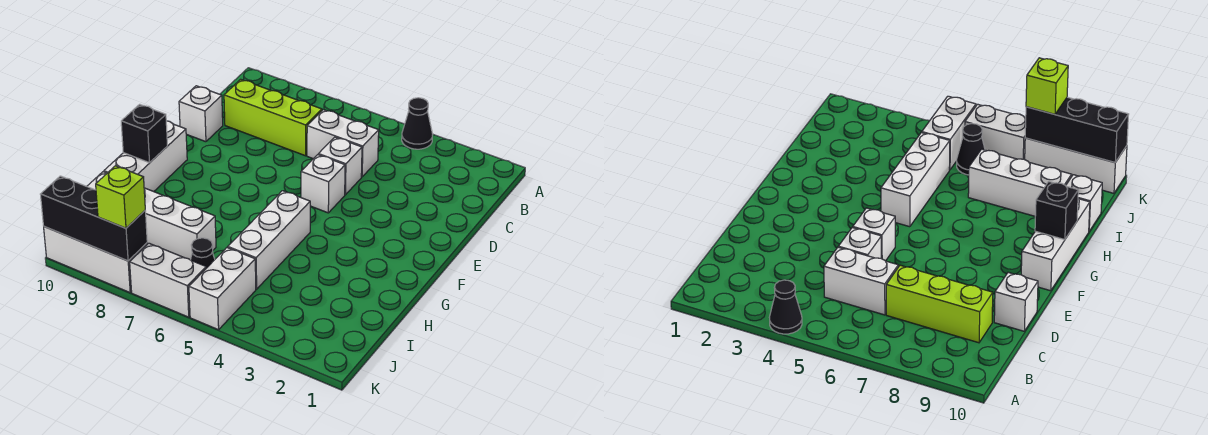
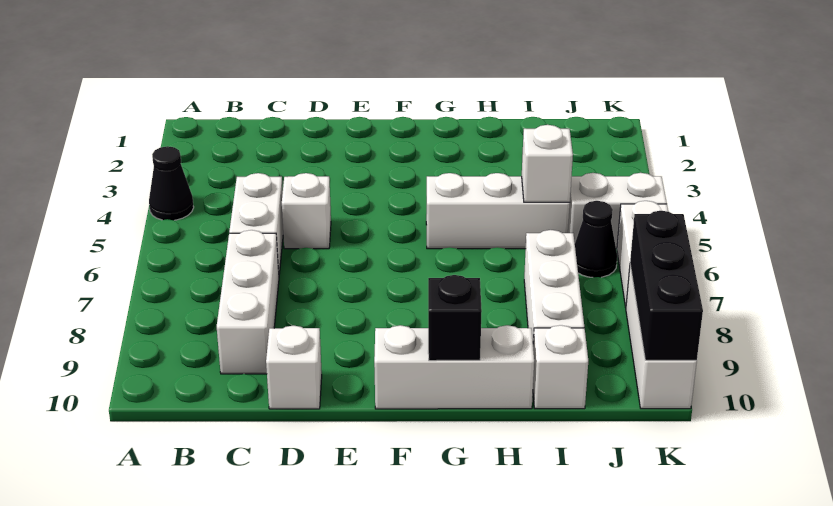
lime brick C7:C9 level 1 -> white brick C7:C9 level 1
white brick E5 level 1 -> white brick I5 level 2
lime brick K8 level 3 -> none

